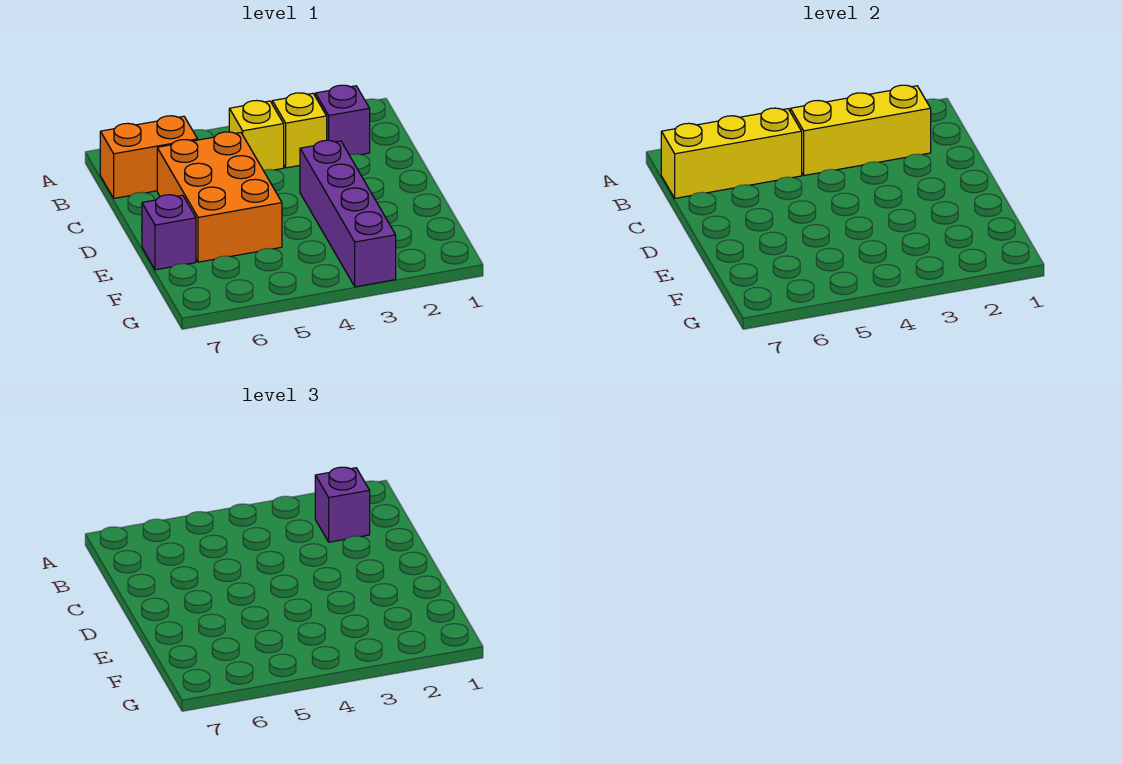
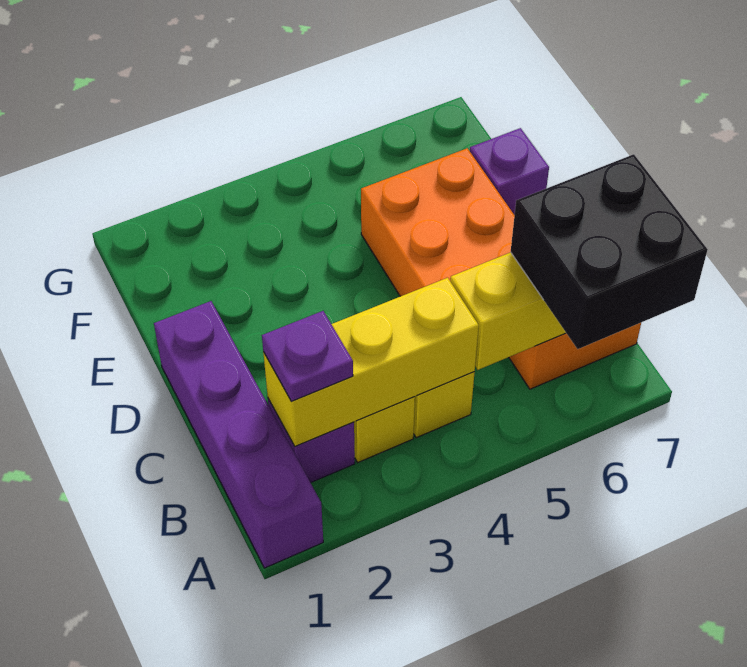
none -> black brick A6:B7 level 3
purple brick B2 level 3 -> purple plate B2 level 3
purple brick D3:G3 level 1 -> purple brick A1:D1 level 1

